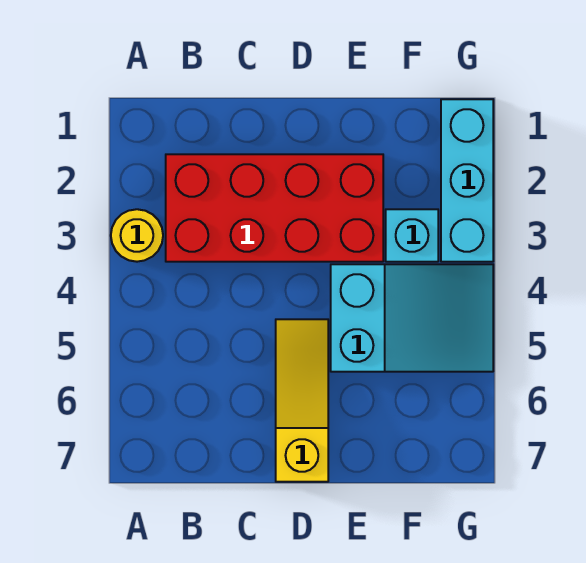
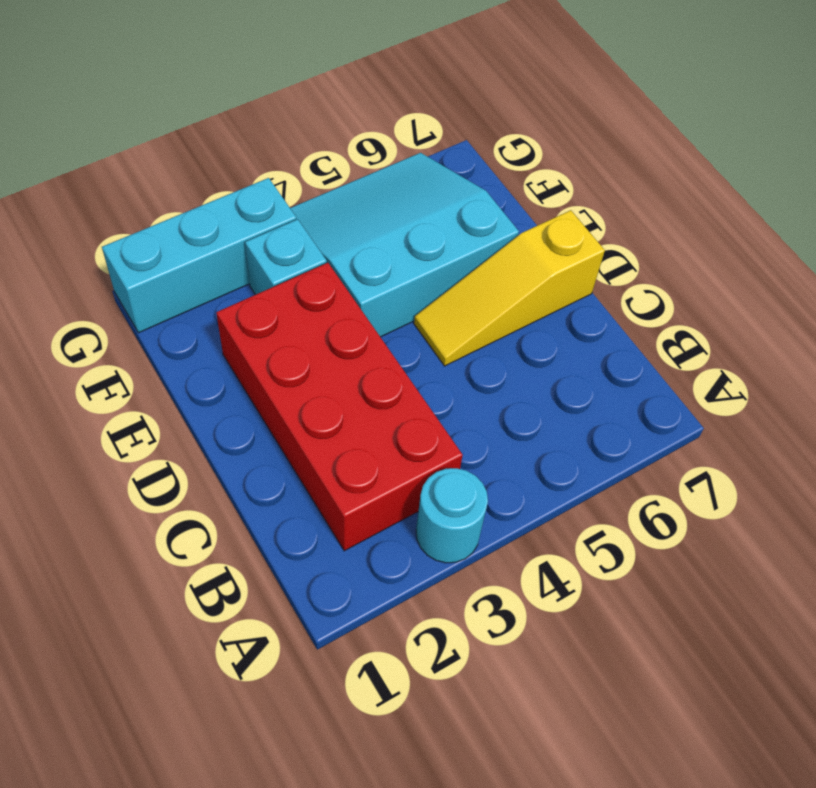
yellow round brick A3 level 1 -> cyan round brick A3 level 1
cyan slope E4:G5 level 1 top E -> cyan slope E4:G6 level 1 top E

